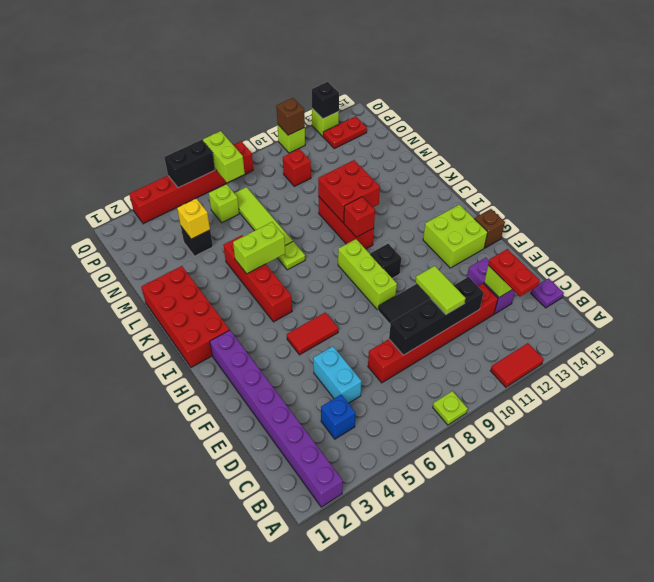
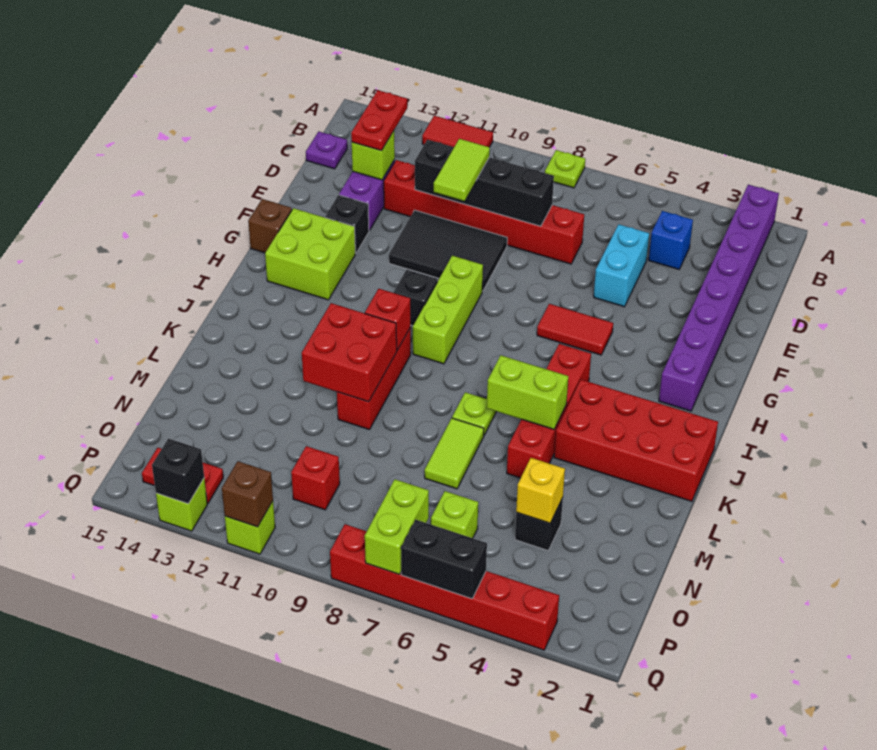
none -> black brick F13 level 1
red brick I1:L2 level 1 -> red brick J1:K4 level 1
lime tile L7:O7 level 1 -> lime tile L7:M7 level 1

